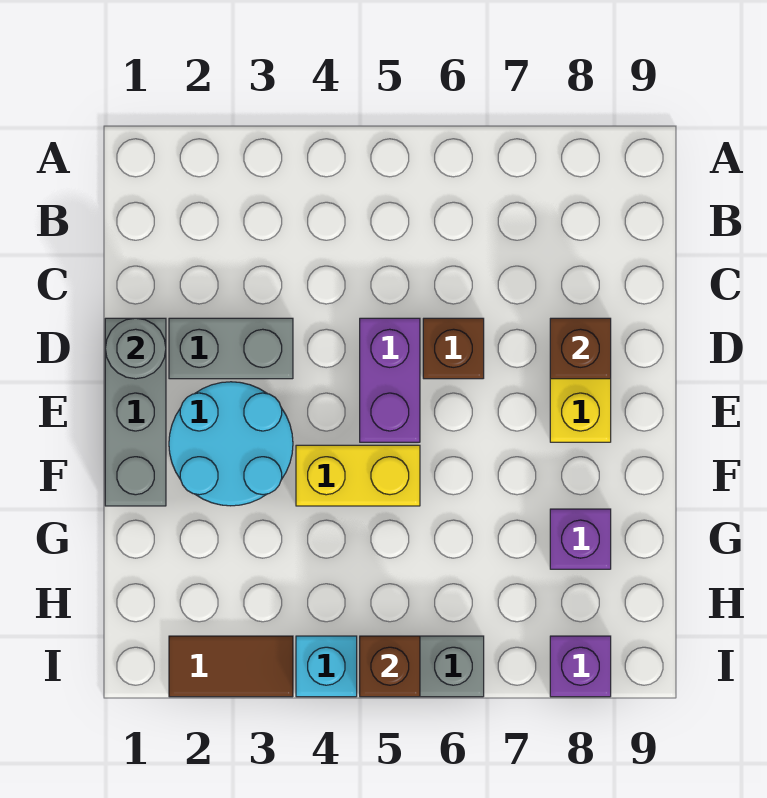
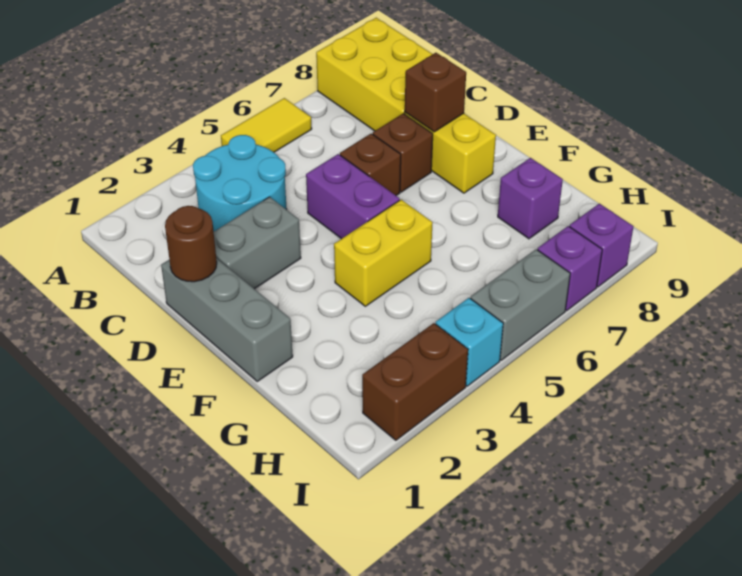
none -> yellow tile A5:A6 level 1
none -> yellow brick A8:C9 level 1
grey round brick D1 level 2 -> brown round brick D1 level 2
cyan round brick E2:F3 level 1 -> cyan round brick B3:C4 level 1
brown tile I2:I3 level 1 -> brown brick I2:I3 level 1
brown brick I5 level 2 -> brown brick D7 level 1
none -> purple brick I7 level 1

